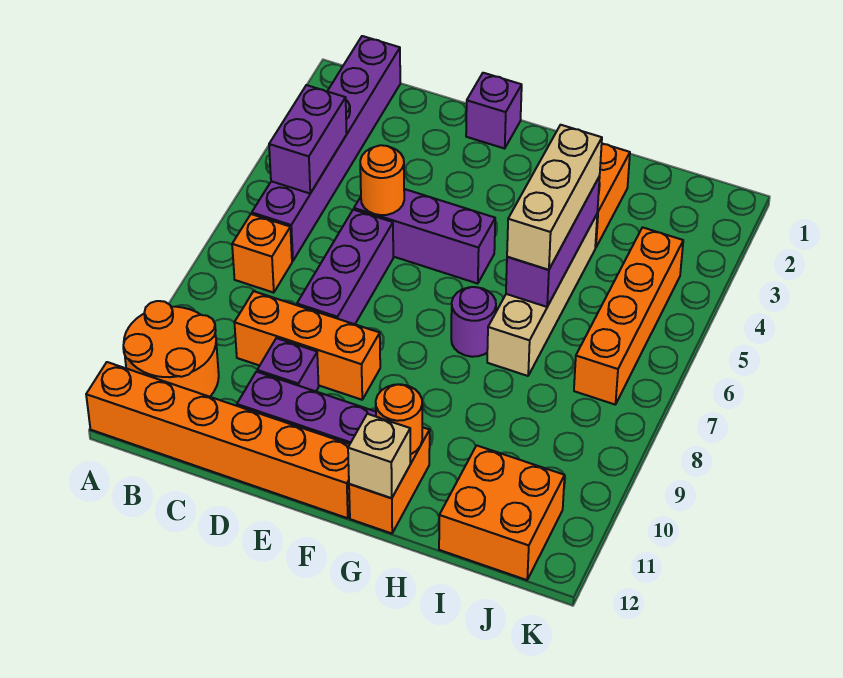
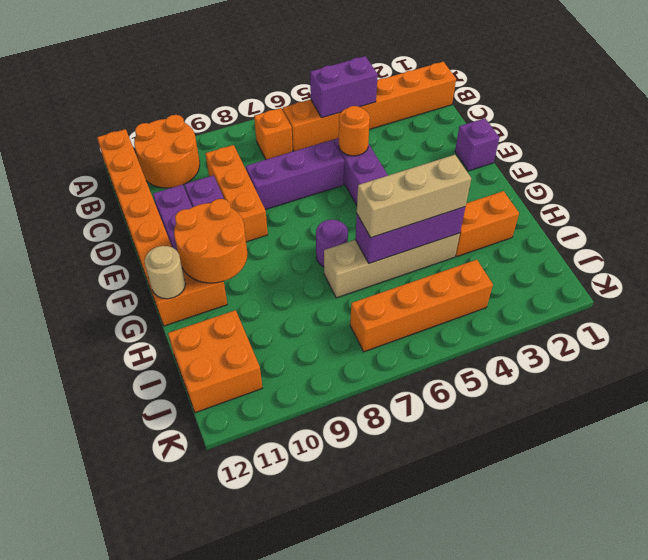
purple brick B1:B6 level 1 -> orange brick B1:B6 level 1
orange round brick G11 level 2 -> orange round brick F10:G11 level 2
tan brick G12 level 2 -> tan round brick G12 level 2

